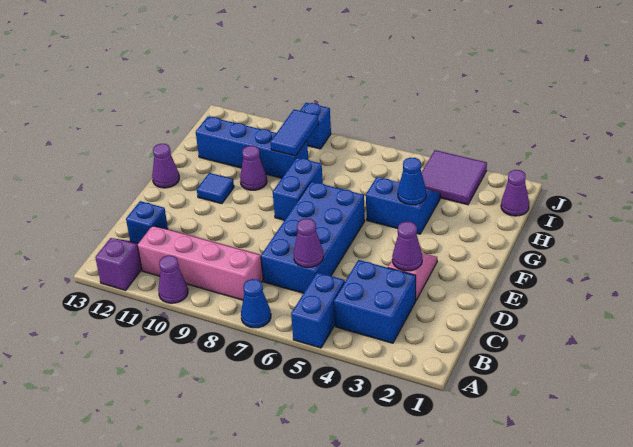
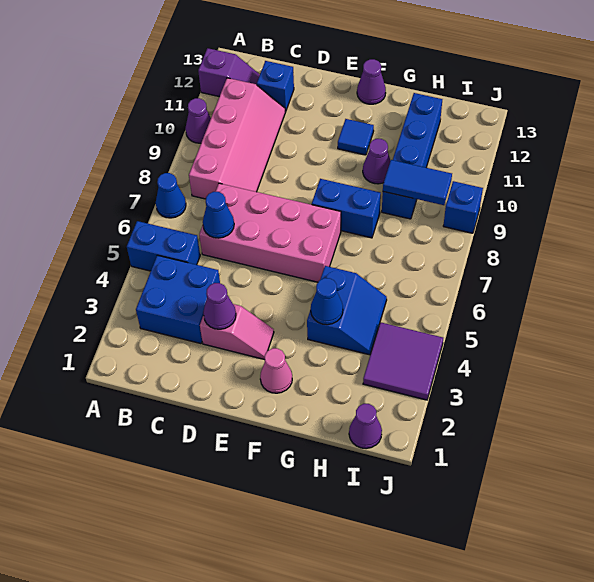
blue brick C6:F7 level 1 -> pink brick C6:F7 level 1
purple cone C6 level 2 -> blue cone C6 level 2
none -> pink cone F2 level 1

